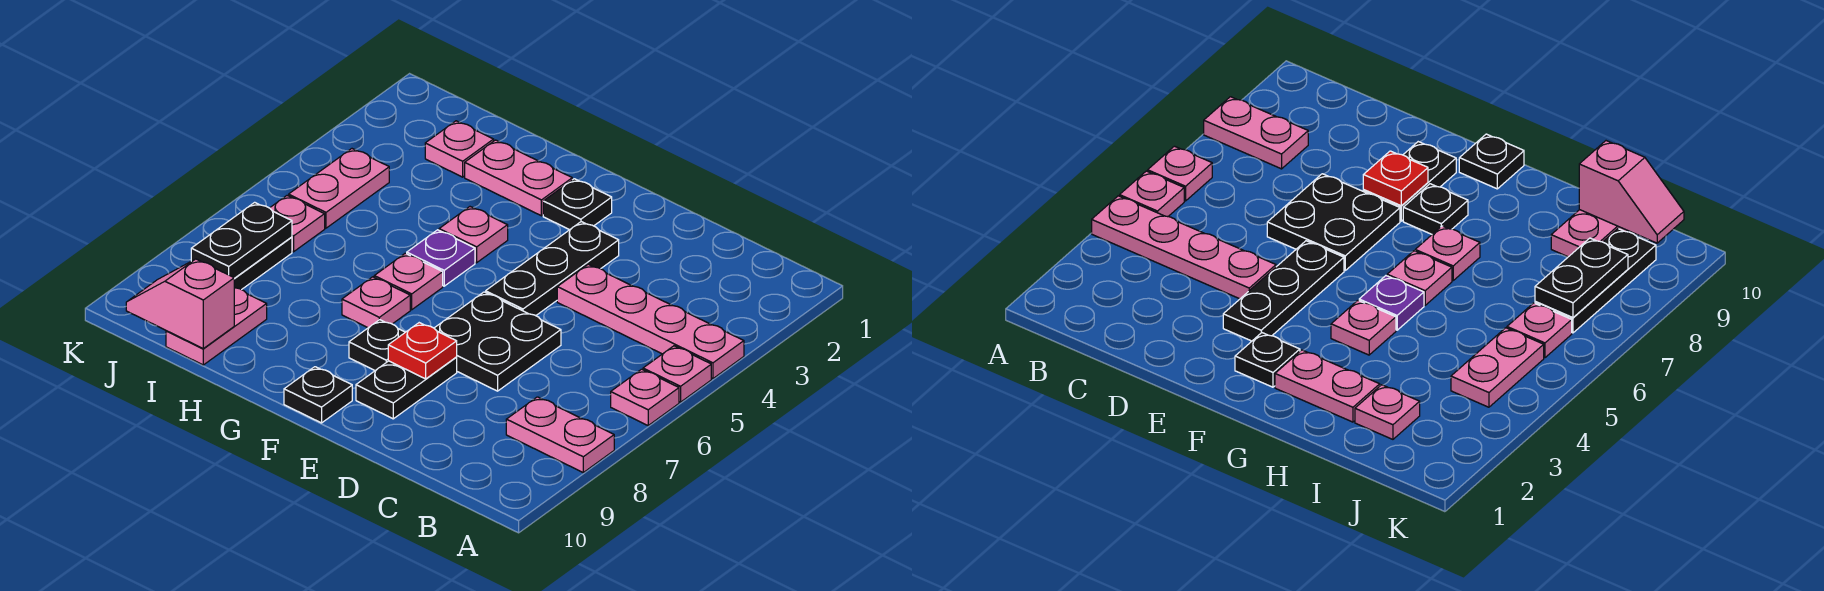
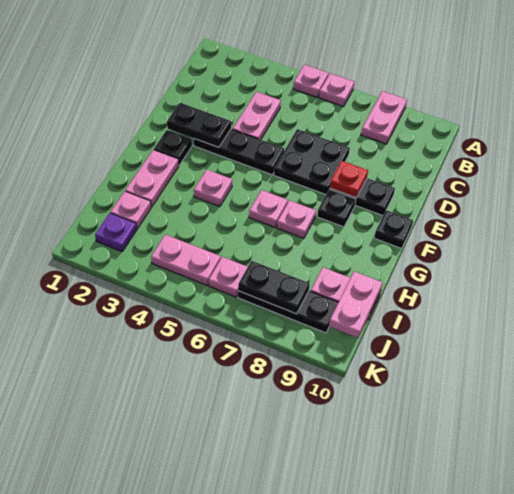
pink plate A4:D4 level 1 -> pink plate C4:D4 level 1
none -> black plate E2:E3 level 2
purple plate G5 level 1 -> purple plate J2 level 1
pink slope I10:J10 level 2 top I -> pink plate I10:J10 level 2

